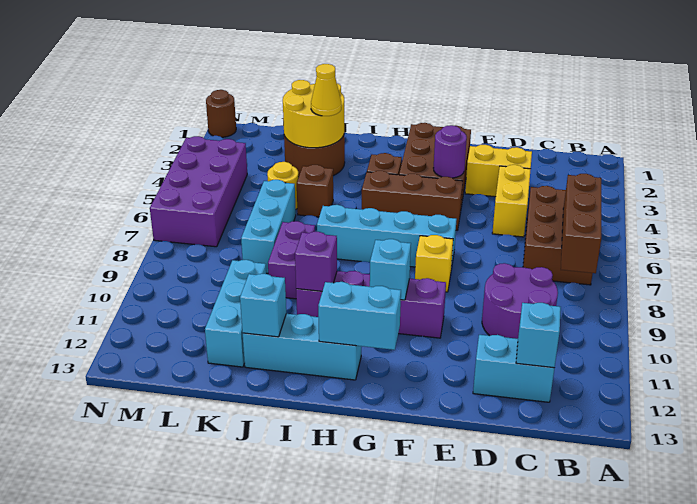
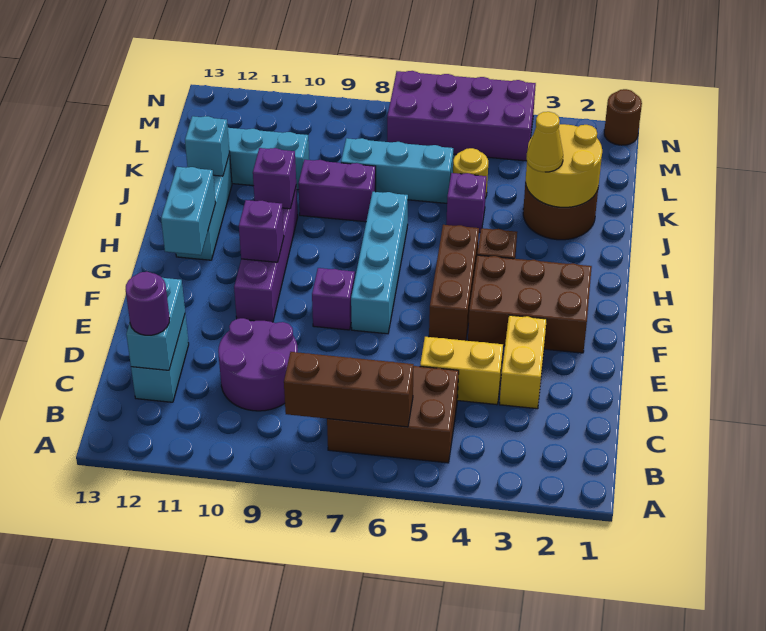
cyan brick C12 level 2 -> cyan brick C12:D12 level 2
purple round brick F4 level 2 -> purple round brick C12 level 3
yellow brick F8 level 1 -> purple brick F8 level 1
cyan brick G10 level 2 -> purple brick G10 level 2
brown brick J5 level 1 -> purple brick J5 level 1

